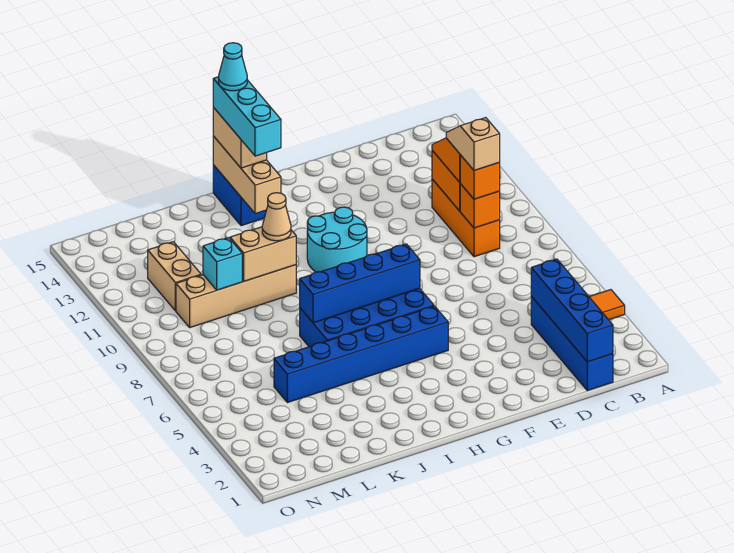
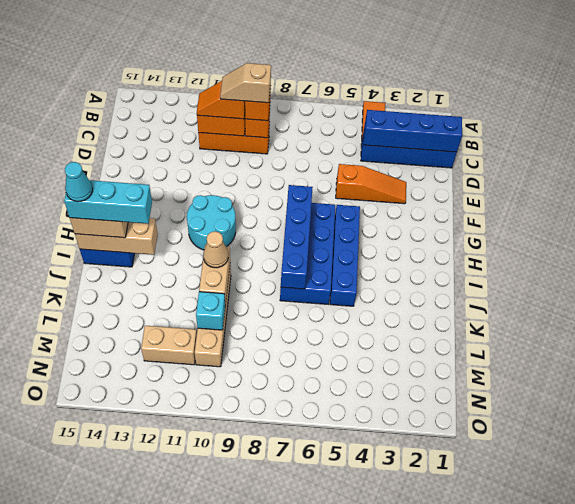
none -> orange slope E3:E5 level 1 top 5
blue brick G5:L5 level 1 -> blue brick G5:J5 level 1

